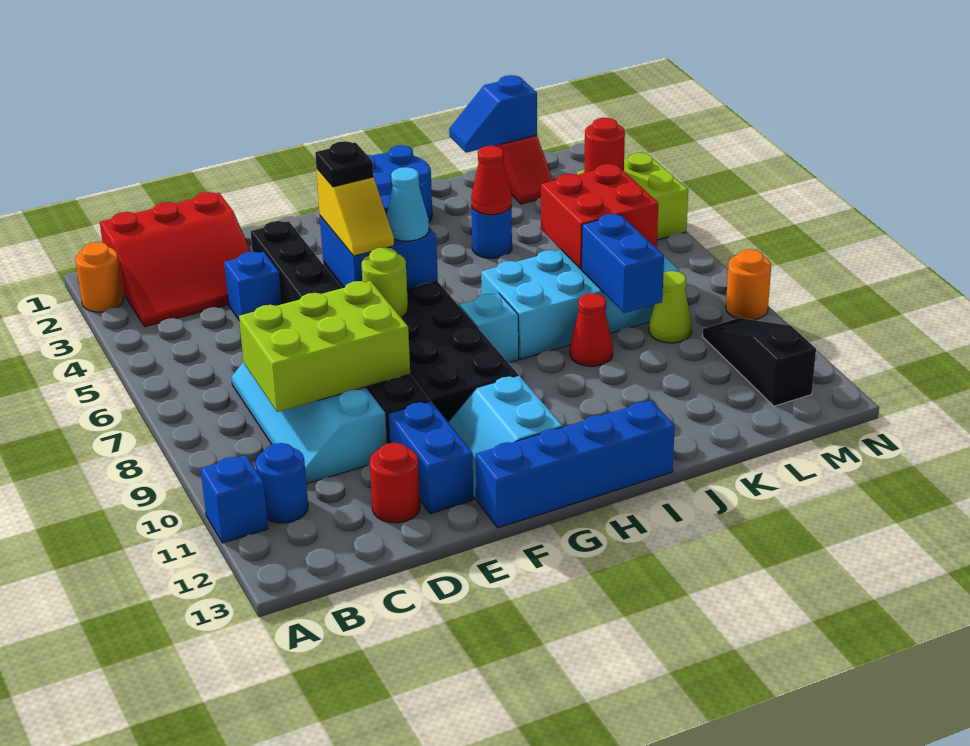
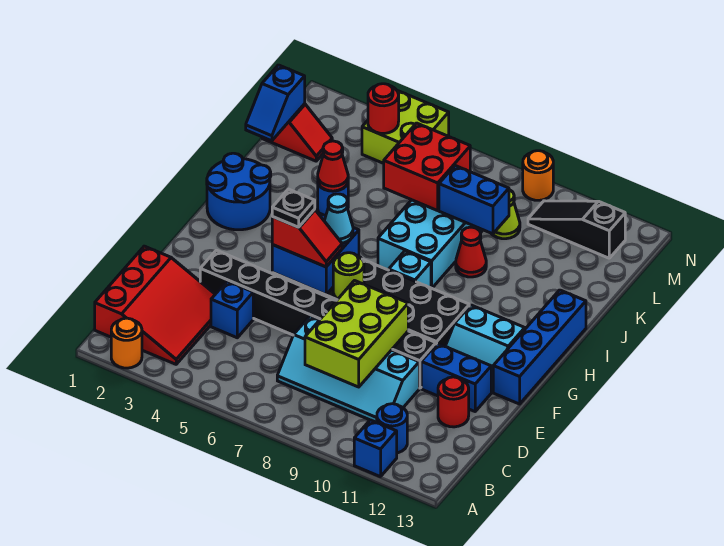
yellow slope F5:F6 level 3 top 5 -> red slope F5:F6 level 3 top 5

